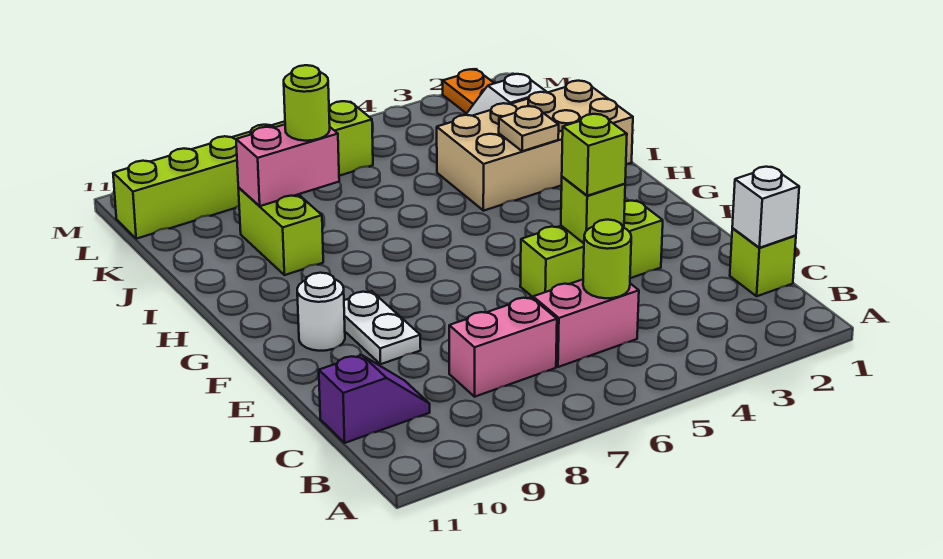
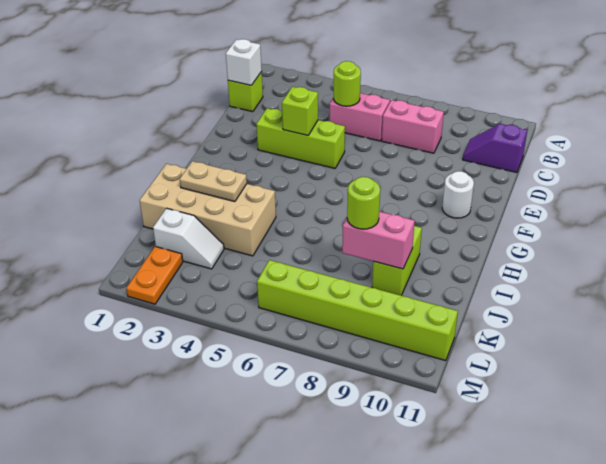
lime brick E4 level 3 -> none
white plate E9:F9 level 1 -> none
tan plate I3 level 2 -> tan plate I2:I3 level 2

